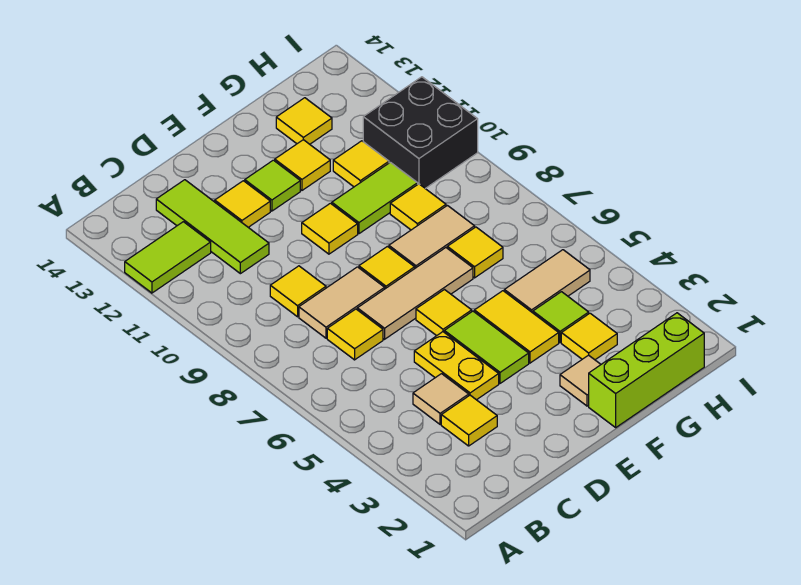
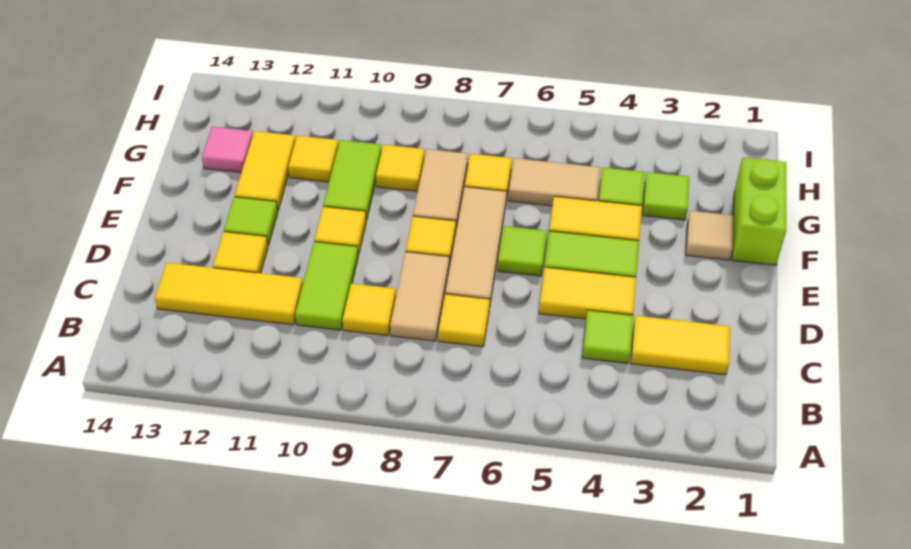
lime tile A12:B12 level 1 -> lime tile C10:D10 level 1
yellow tile C3 level 1 -> yellow tile C2:C3 level 1
tan tile C4 level 1 -> lime tile C4 level 1
lime tile C11:C13 level 1 -> yellow tile C11:C13 level 1
yellow plate D4:D5 level 1 -> yellow tile D4:D5 level 1
yellow tile E6 level 1 -> lime tile E6 level 1
lime brick F1:H1 level 1 -> lime brick F1:G1 level 1
yellow tile F12 level 1 -> yellow tile F12:G12 level 1
yellow tile G3 level 1 -> lime tile G3 level 1
tan tile G5:H5 level 1 -> tan tile G5:G6 level 1
yellow tile G13 level 1 -> pink tile G13 level 1
black brick H10:I11 level 1 -> none

